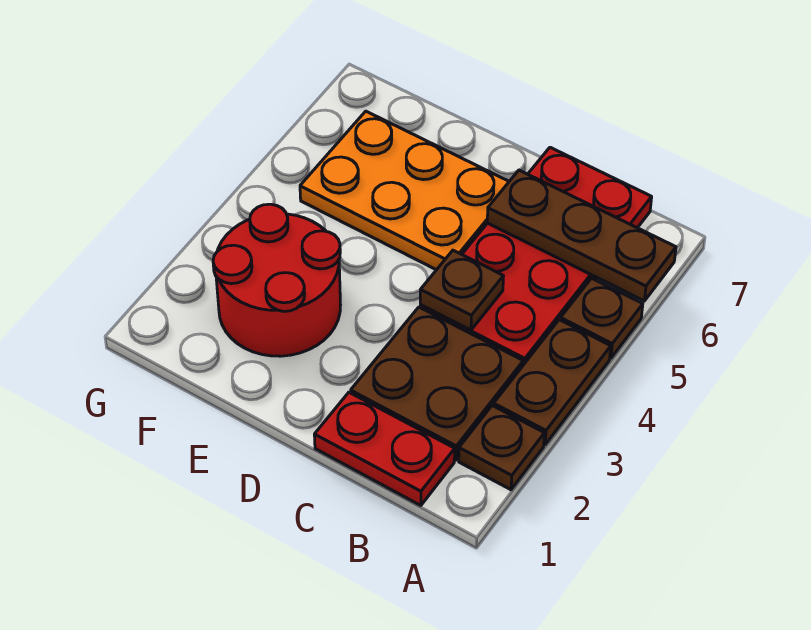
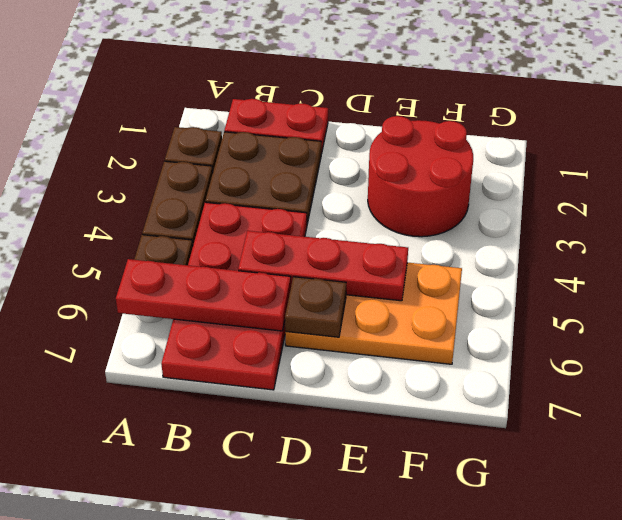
brown plate A6:C6 level 2 -> red plate A6:C6 level 2
brown plate C4 level 2 -> brown plate D6 level 2
none -> red plate C5:E5 level 2

